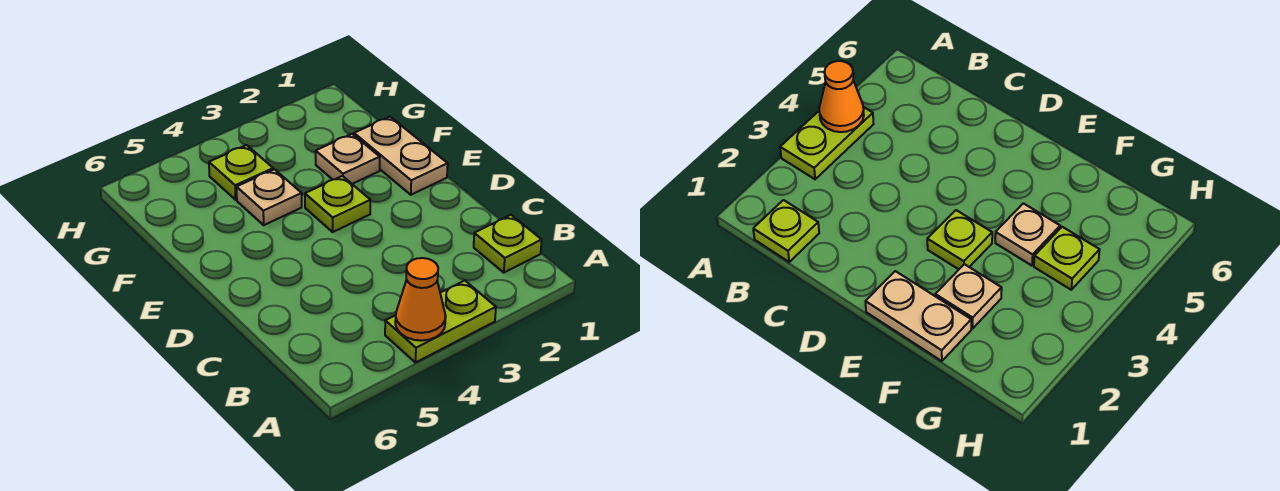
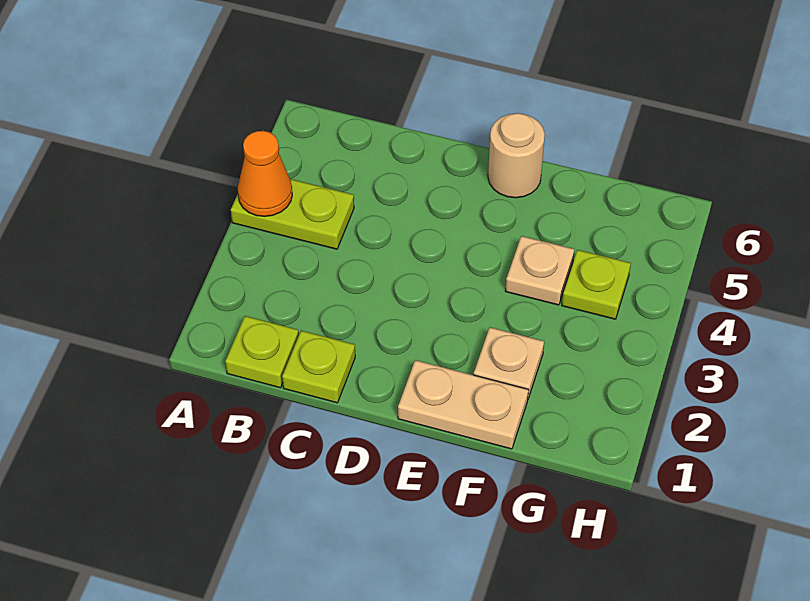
lime plate A3:A4 level 1 -> lime plate A4:B4 level 1
lime plate E3 level 1 -> lime plate C1 level 1
none -> tan round brick E6 level 1

